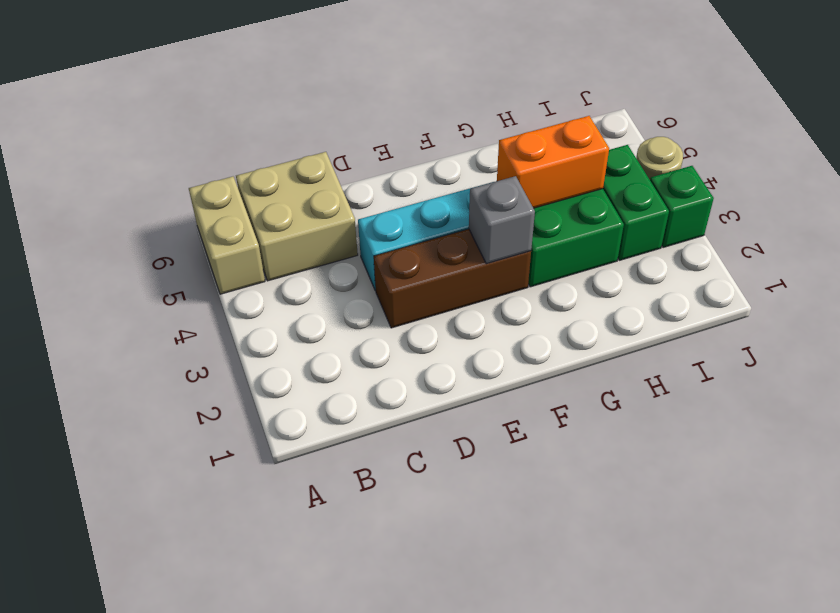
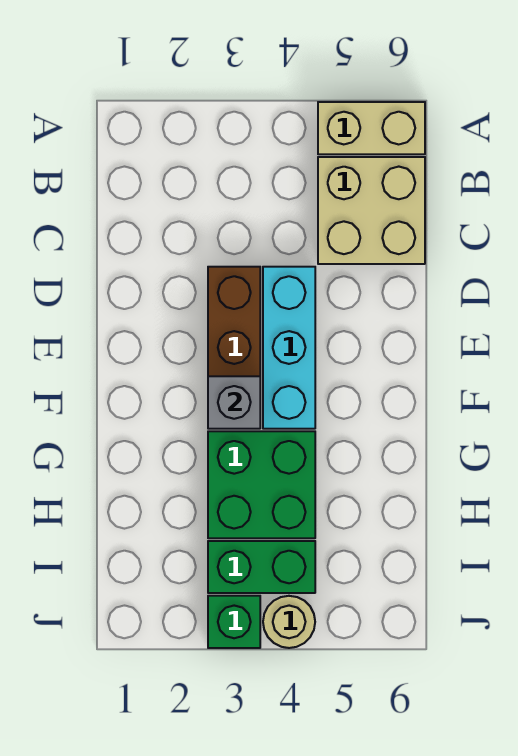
orange brick G4:H4 level 2 -> none

